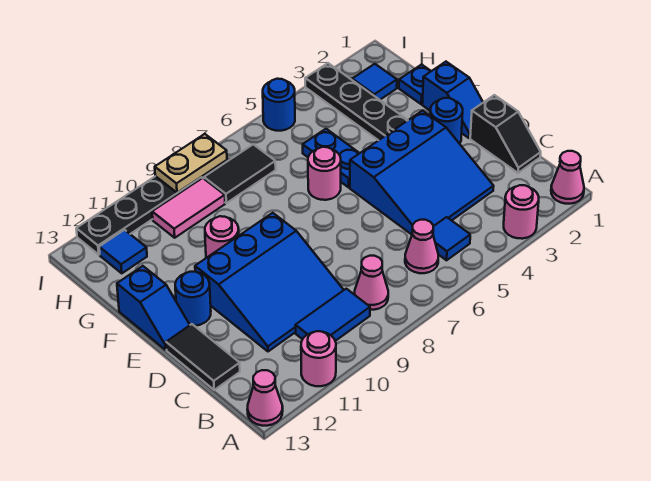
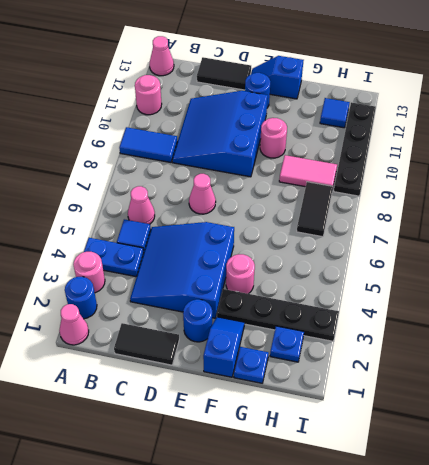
pink cone B8 level 1 -> pink cone D7 level 1
blue tile B9:B10 level 1 -> blue tile A9:B9 level 1
black slope C1:D1 level 1 top D -> black tile C1:D1 level 1
blue slope E1:F1 level 1 top F -> blue slope F1:F2 level 1 top 1
blue plate F5:G5 level 1 -> blue plate A4:B4 level 1
pink round brick F6 level 1 -> pink round brick F4 level 1
blue tile H2 level 1 -> blue plate H2 level 1
pink tile H9:H10 level 1 -> pink tile G9:H9 level 1
blue round brick I5 level 1 -> blue round brick A2 level 1
tan plate I8:I9 level 2 -> none

